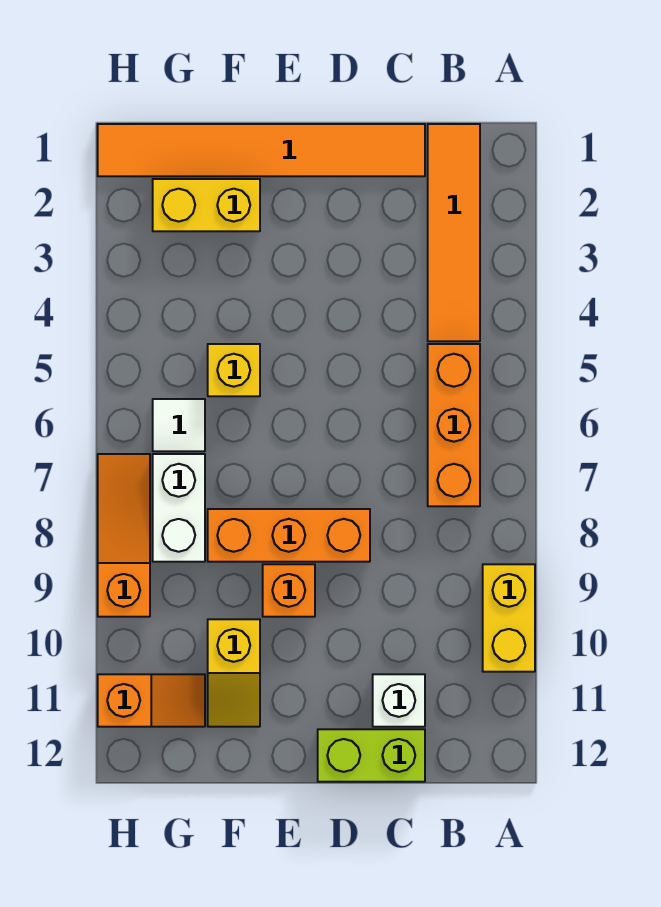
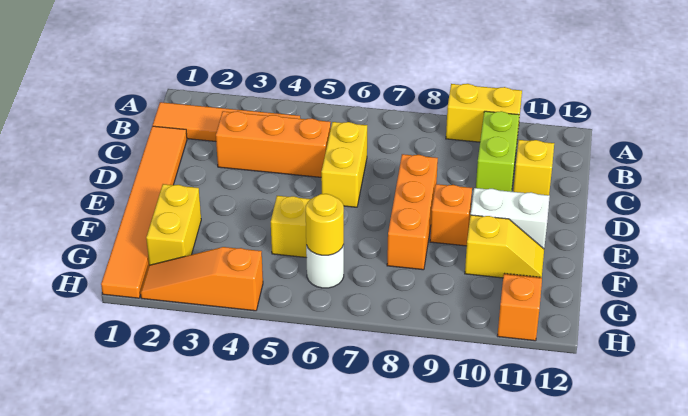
orange brick B5:B7 level 1 -> orange brick C3:C5 level 1
none -> yellow brick C6:D6 level 1
white brick C11 level 1 -> yellow brick C11 level 1
lime brick C12:D12 level 1 -> lime brick B10:C10 level 1
white tile G6 level 1 -> white round brick G6 level 1
none -> yellow round brick G6 level 2
white brick G7:G8 level 1 -> white brick E10:E11 level 1
orange slope H7:H9 level 1 top 9 -> orange slope H2:H4 level 1 top 4

